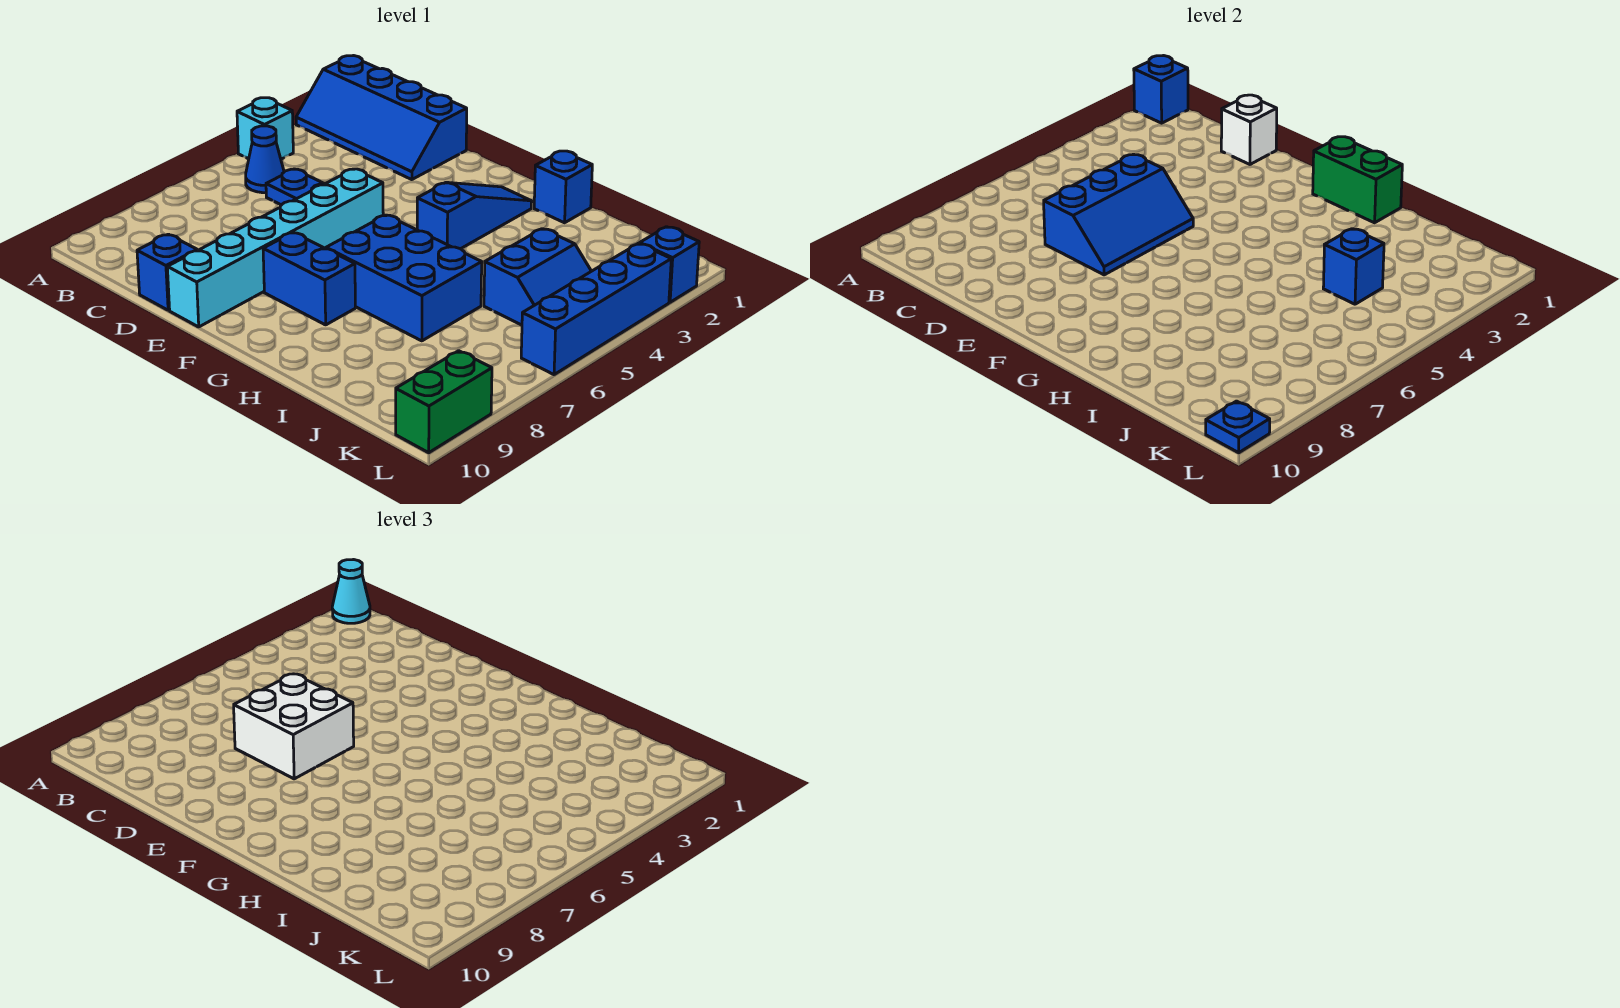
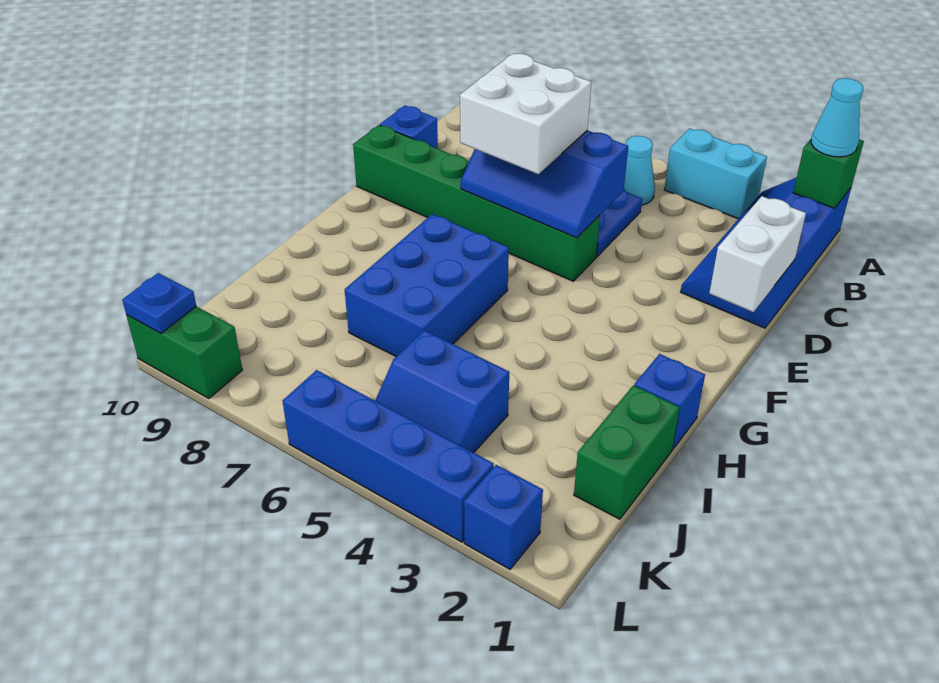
blue brick A1 level 2 -> green brick A1 level 2
cyan brick A4 level 1 -> cyan brick A3:A4 level 1
blue cone B5 level 1 -> cyan cone B5 level 1
white brick D1 level 2 -> white brick D1:E1 level 2
cyan brick E5:E10 level 1 -> green brick E5:E10 level 1
blue brick F8:G8 level 1 -> none
green brick G1:H1 level 2 -> green brick I1:J1 level 1
blue slope G2:G4 level 1 top 4 -> none
blue brick J4 level 2 -> none

